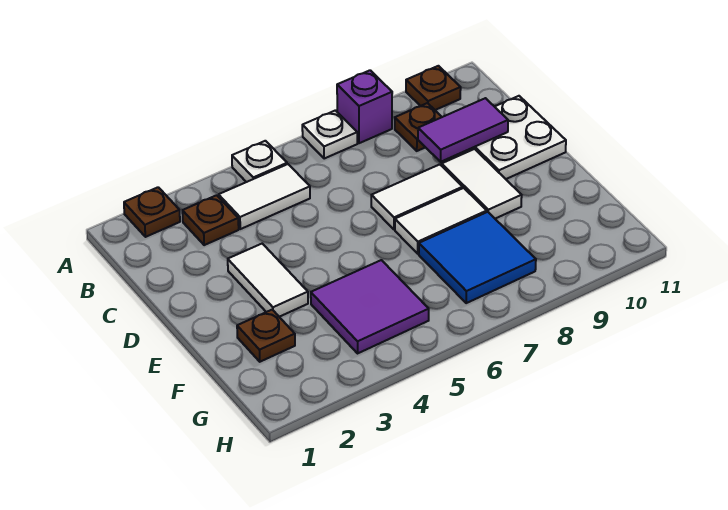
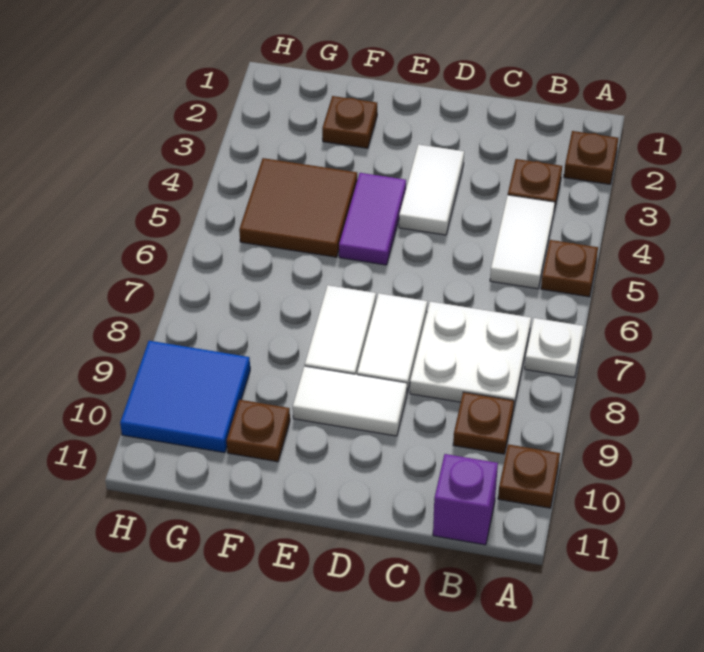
white plate A5 level 1 -> brown plate A5 level 1
purple brick A8 level 1 -> purple brick B11 level 1
purple tile C9:C10 level 2 -> purple tile E4:E5 level 1
white plate C10:D11 level 1 -> white plate B7:C8 level 1
white tile D3:E3 level 1 -> white tile D3:D4 level 1
purple tile F4:G5 level 1 -> brown tile F4:G5 level 1
blue tile F7:G8 level 1 -> blue tile G9:H10 level 1
none -> brown plate F10 level 1

